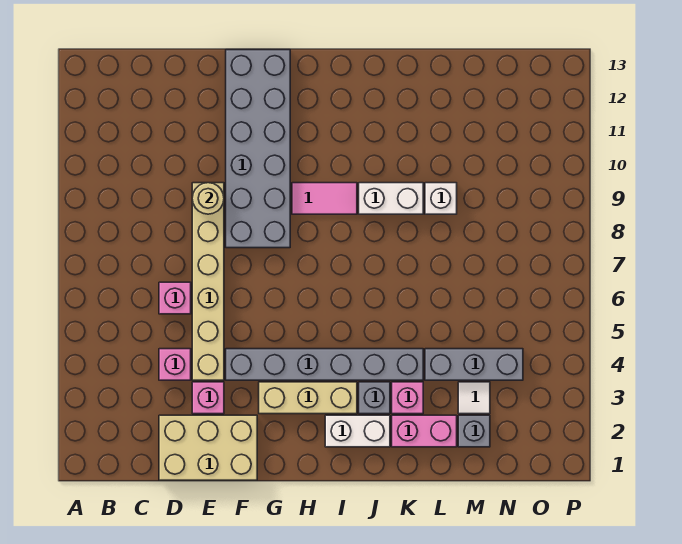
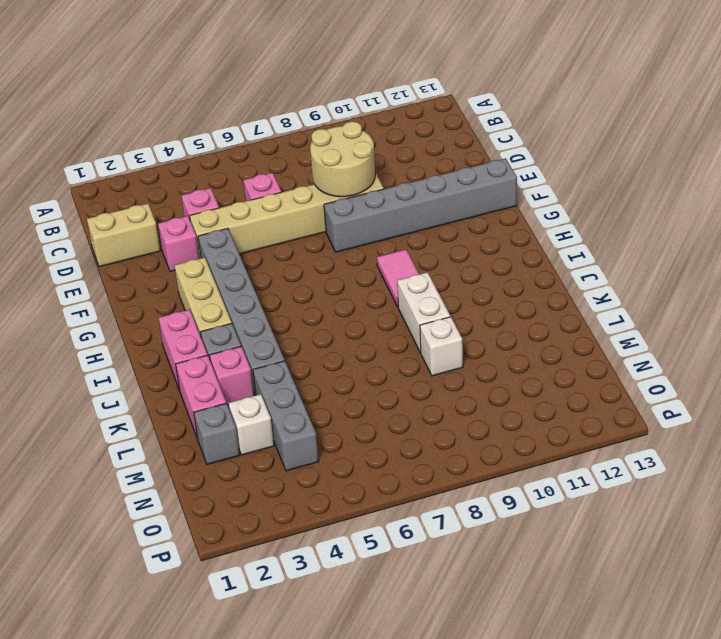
tan brick D1:F2 level 1 -> tan brick D1:D2 level 1
tan round brick E9 level 2 -> tan round brick D8:E9 level 2
grey brick F8:G13 level 1 -> grey brick F8:F13 level 1
white brick I2:J2 level 1 -> pink brick I2:J2 level 1
white tile M3 level 1 -> white brick M3 level 1

